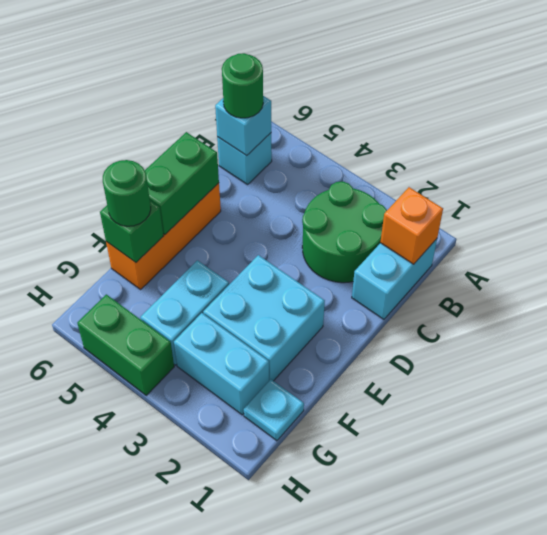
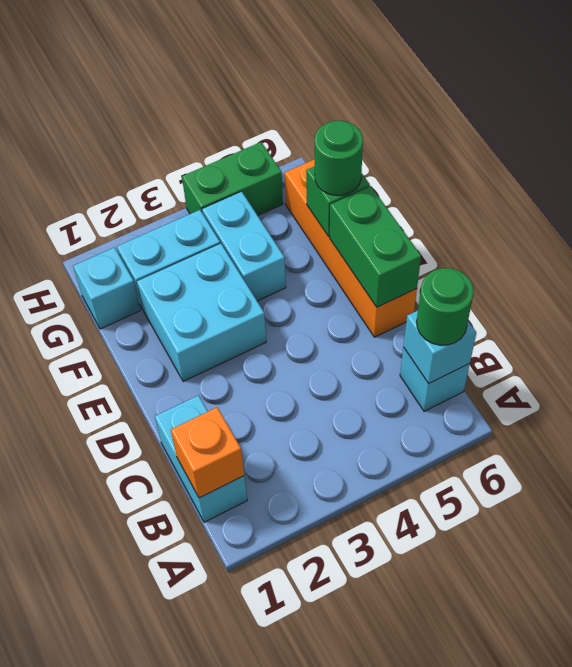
green round brick B2:C3 level 1 -> none
orange brick D6:F6 level 1 -> orange brick D6:G6 level 1
cyan plate G1 level 1 -> cyan brick G1 level 1

